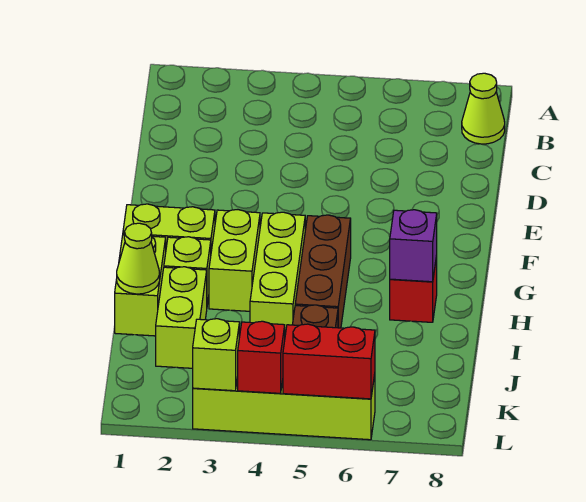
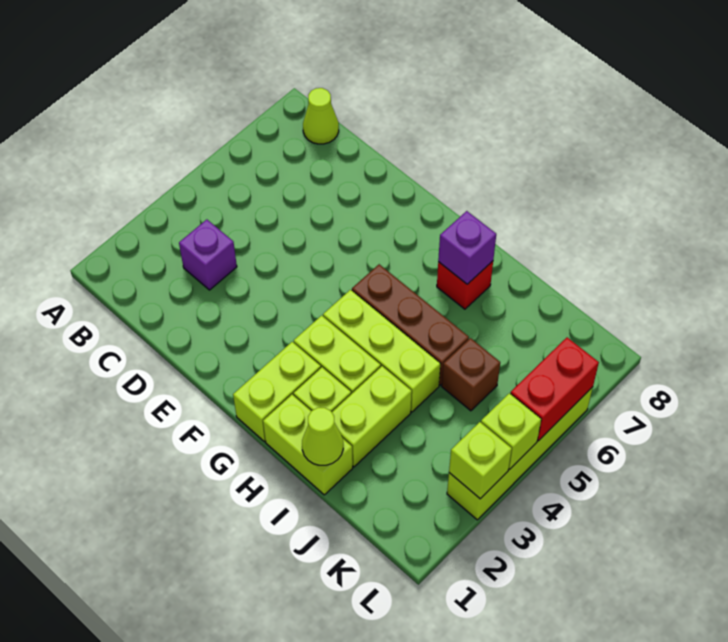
none -> purple brick C3 level 1
lime brick I2:J2 level 1 -> lime brick I2:I3 level 1
red brick L4 level 2 -> lime brick L4 level 2

